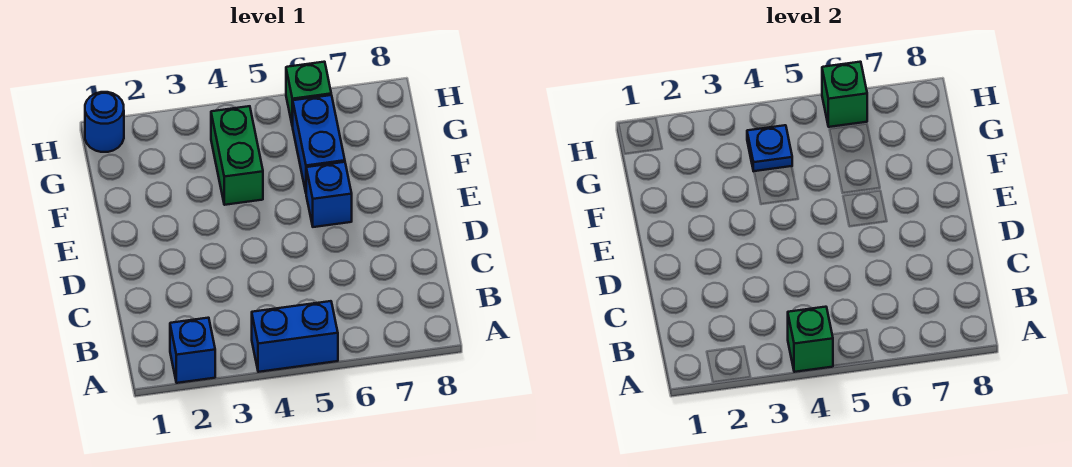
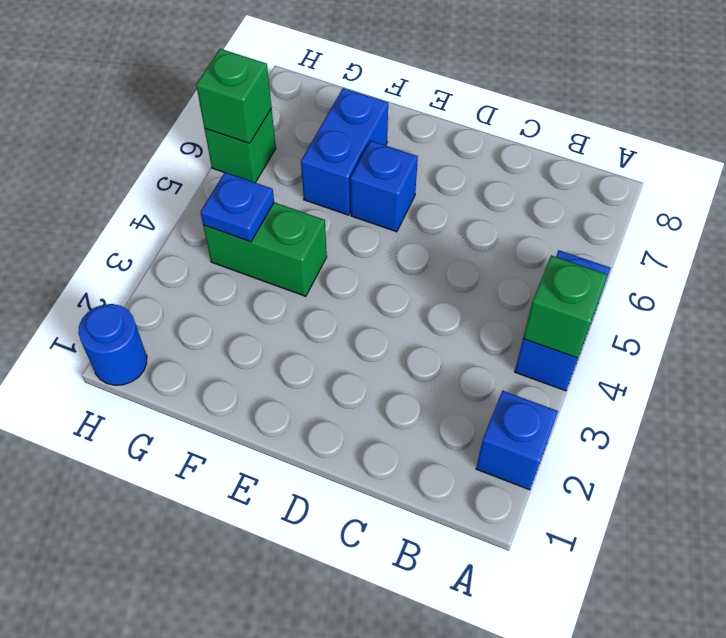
blue brick F6:G6 level 1 -> blue brick F6:F7 level 1

